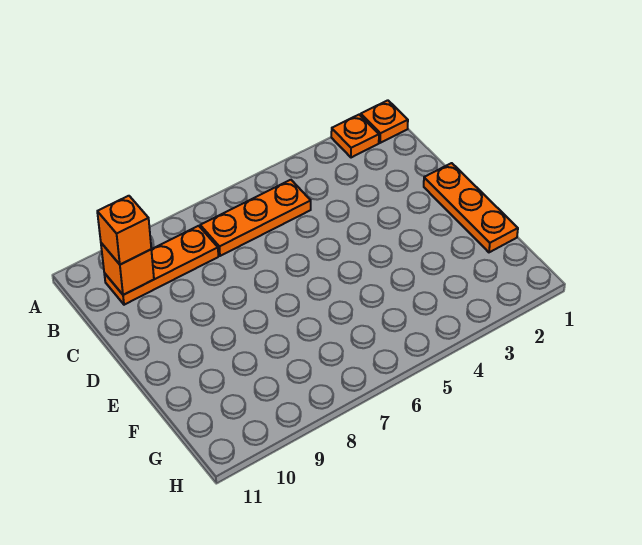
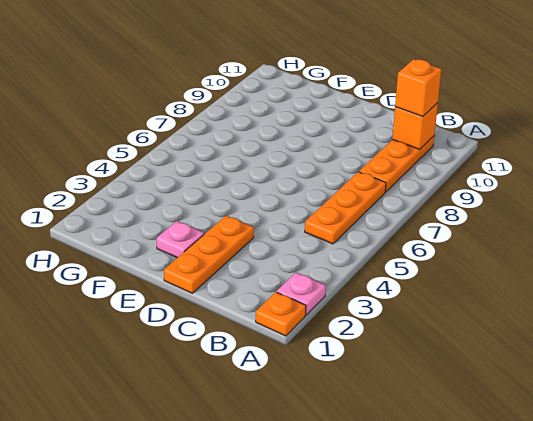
orange plate A2 level 1 -> pink plate A2 level 1
orange plate D1:F1 level 1 -> orange plate D1:D3 level 1
none -> pink plate E2 level 1

